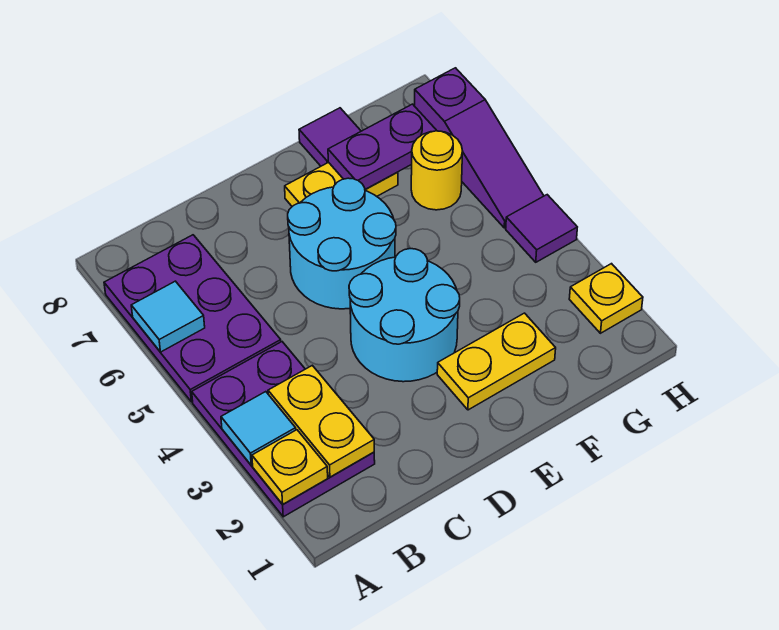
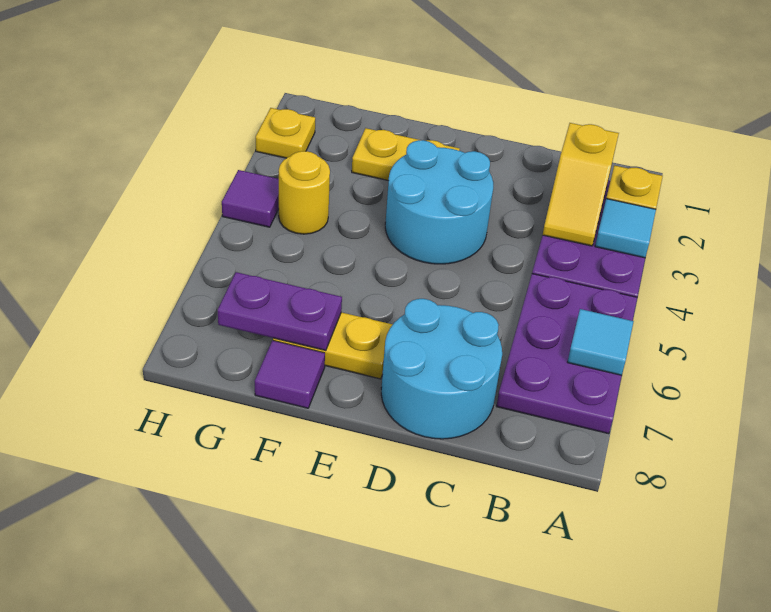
yellow plate B2:B3 level 2 -> yellow slope B2:B3 level 2 top 2
cyan round brick D5:E6 level 1 -> cyan round brick C7:D8 level 1
yellow round brick G6 level 1 -> yellow round brick G4 level 1
purple slope H5:H7 level 1 top 7 -> none

